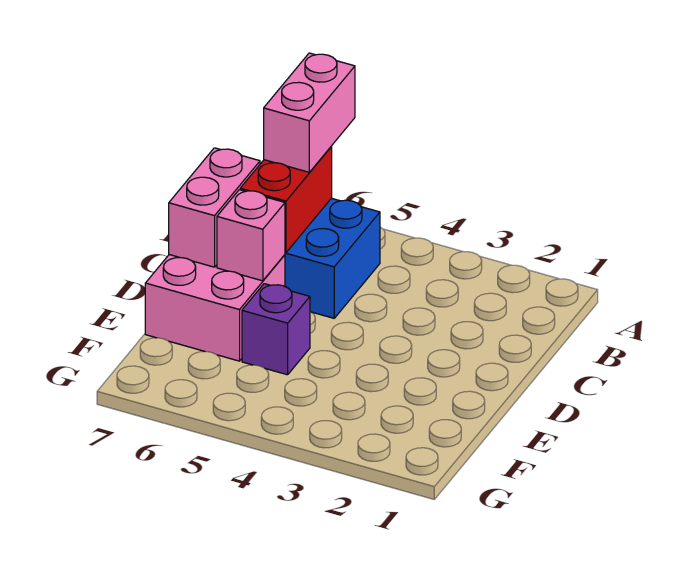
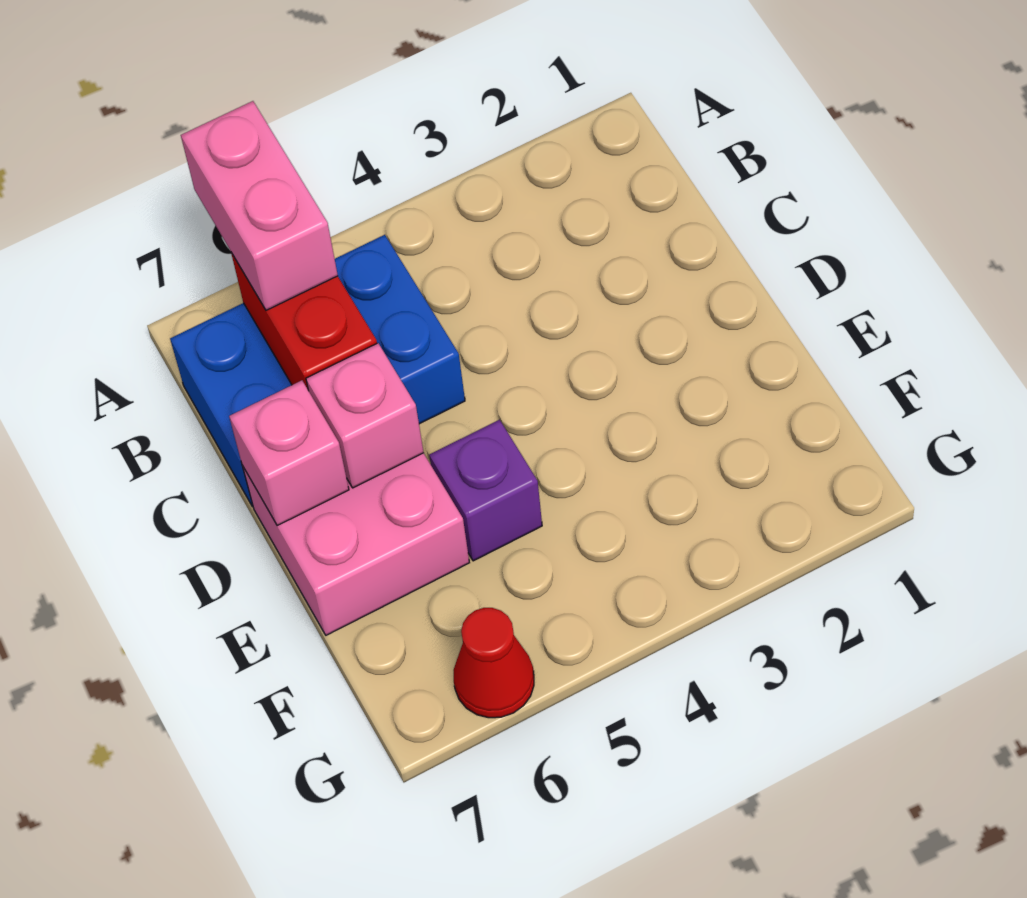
pink brick C7:D7 level 2 -> pink brick D7 level 2
none -> red cone G6 level 1

